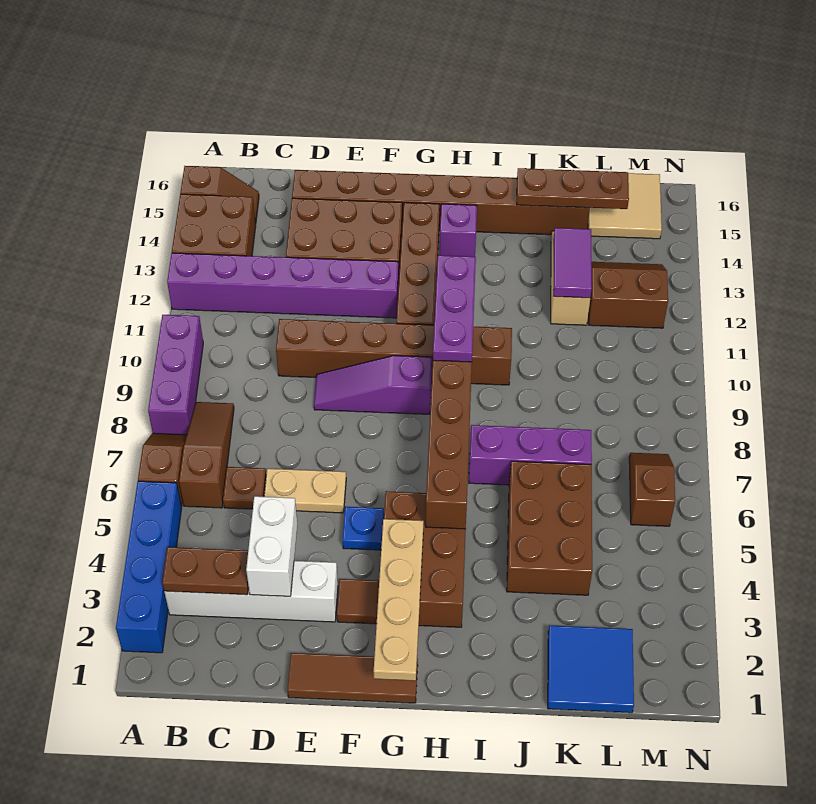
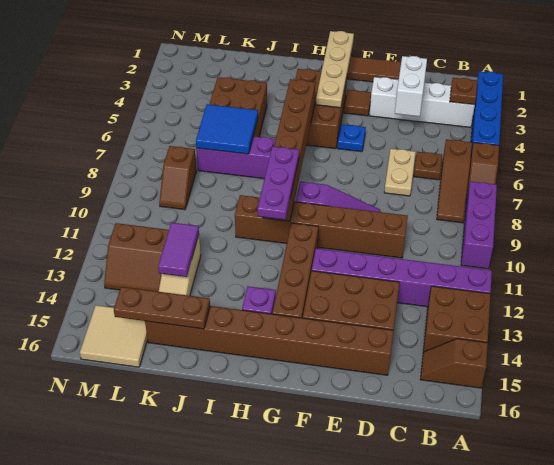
brown plate B3:C3 level 2 -> brown plate B3 level 2
tan plate D6:E6 level 1 -> tan plate D6:D7 level 1
blue tile K1:L2 level 1 -> blue tile J6:K7 level 2
brown slope M6:M7 level 1 top 6 -> brown slope L8:L9 level 1 top 8

